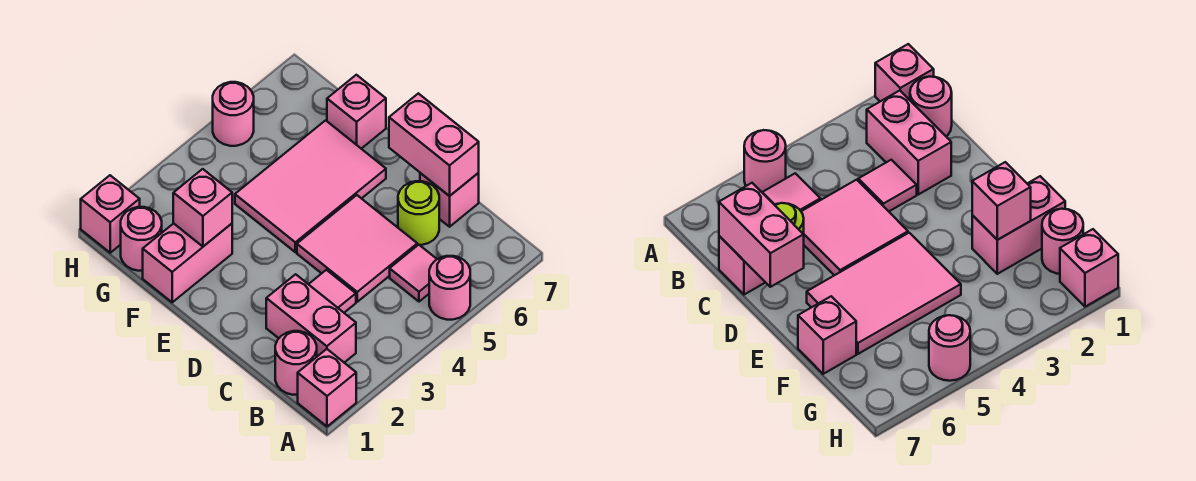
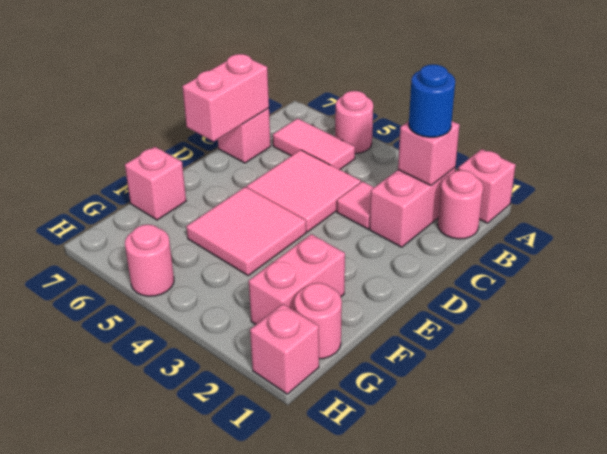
none -> blue round brick B2 level 3
pink tile B5 level 1 -> pink tile B5:B6 level 1
lime round brick C6 level 1 -> none
pink tile E4:F6 level 1 -> pink tile E4:F5 level 1
pink brick F1:F2 level 1 -> pink brick F2:G2 level 1
pink brick F2 level 2 -> pink brick B2 level 2

